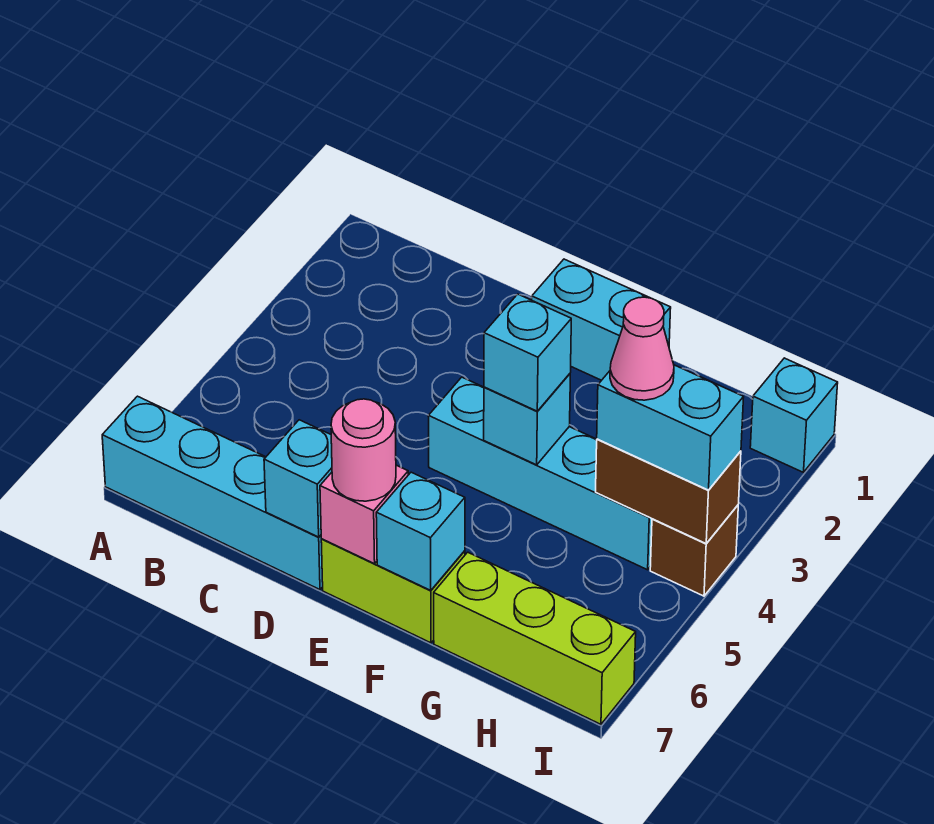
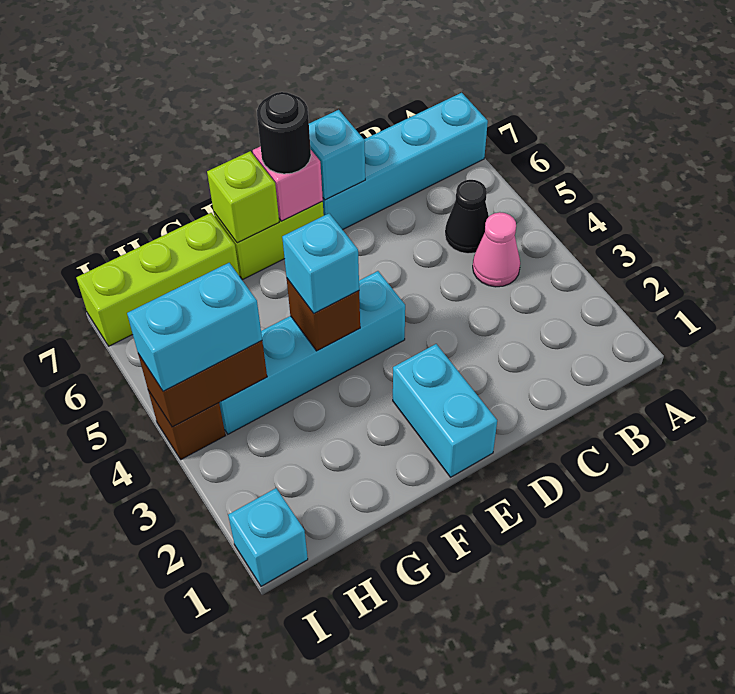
none -> black cone B5 level 1
cyan brick E1:F1 level 1 -> cyan brick E1:E2 level 1
pink round brick E7 level 3 -> black round brick E7 level 3
cyan brick F4 level 2 -> brown brick F4 level 2
cyan brick F7 level 2 -> lime brick F7 level 2
pink cone H4 level 4 -> pink cone B4 level 1

